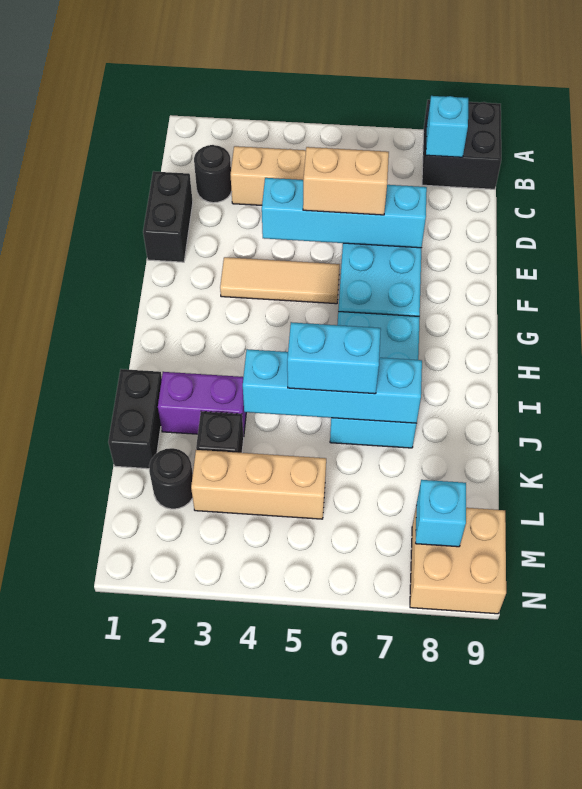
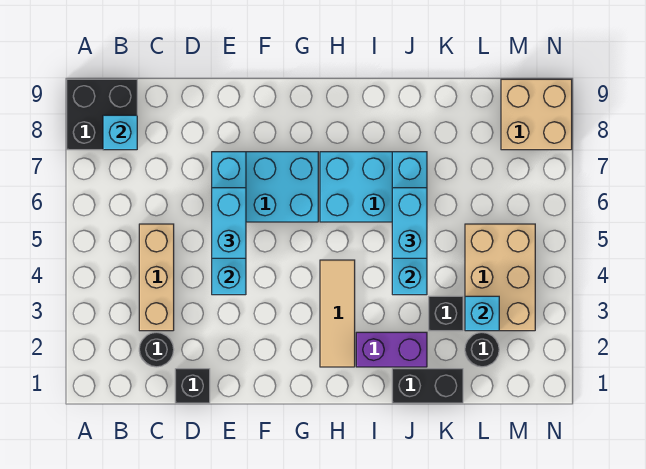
black brick D1:E1 level 1 -> black brick D1 level 1
tan brick E5:E6 level 3 -> cyan brick E5:E6 level 3
tan tile F3:F5 level 1 -> tan tile H2:H4 level 1
purple brick J2:J3 level 1 -> purple brick I2:J2 level 1
tan brick L3:L5 level 1 -> tan brick L3:M5 level 1
cyan brick M8 level 2 -> cyan brick L3 level 2

